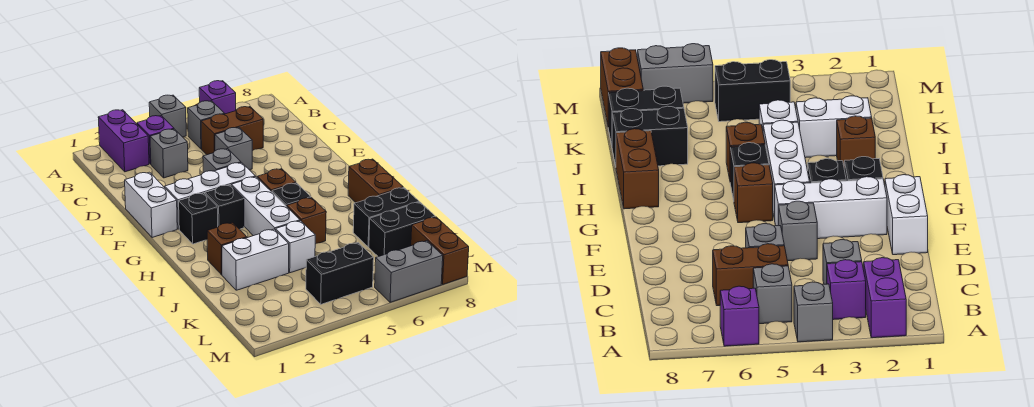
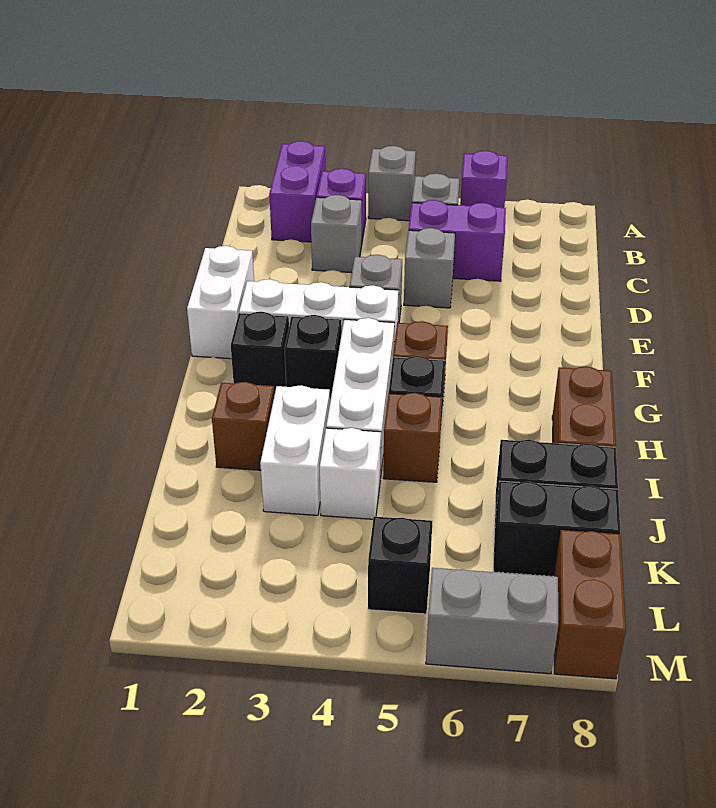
brown brick C5:C6 level 1 -> purple brick C5:C6 level 1
white brick J2:J3 level 1 -> white brick I3:J3 level 1
black brick L4:L5 level 1 -> black brick L5 level 1

